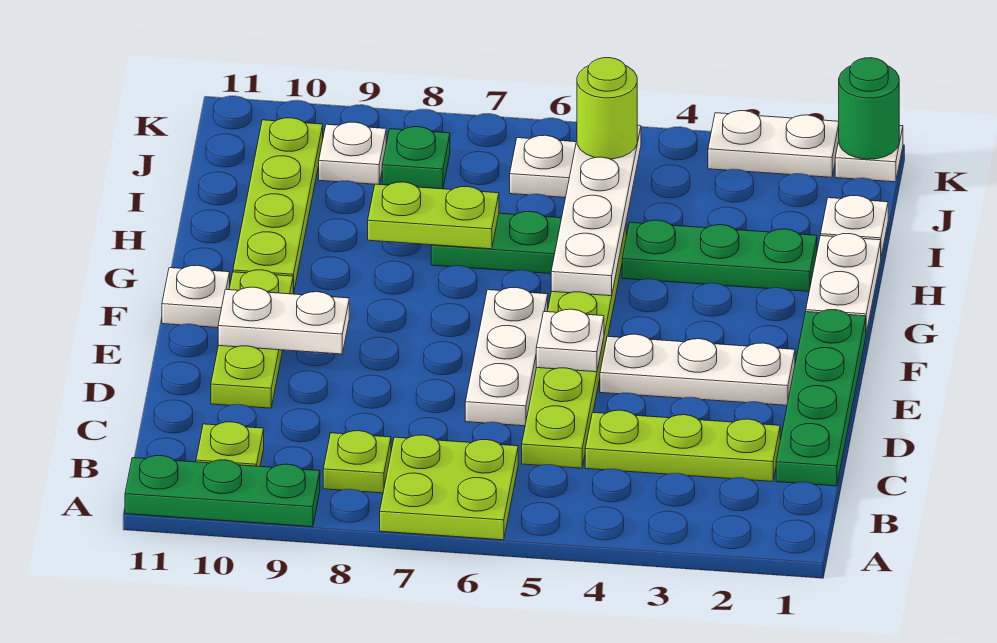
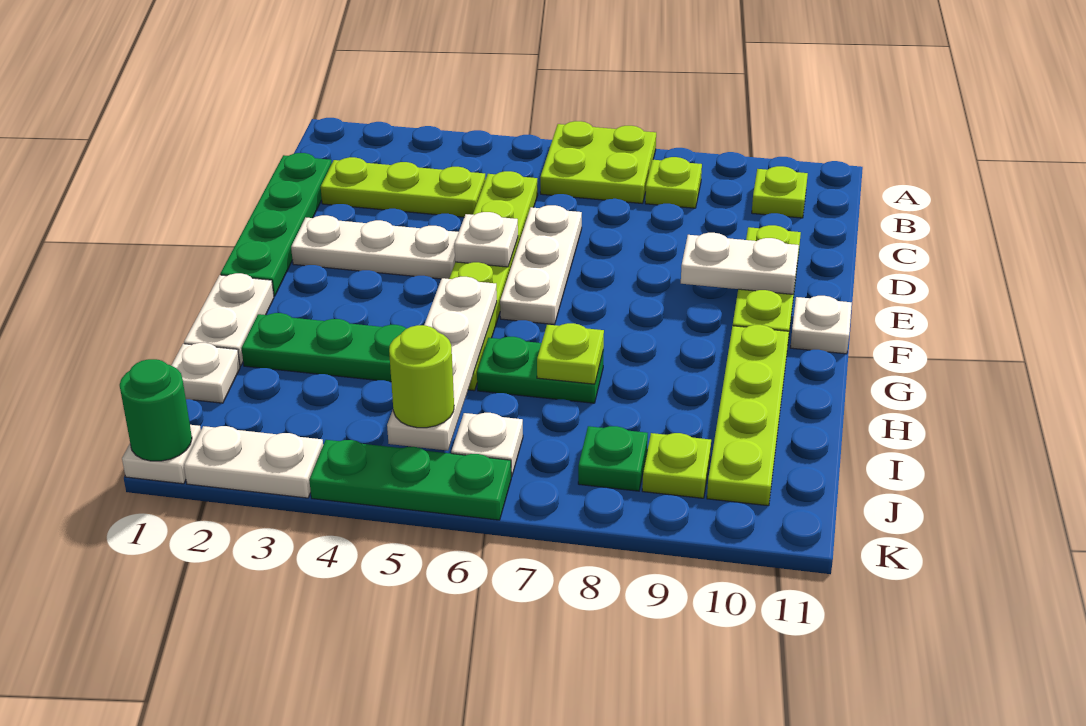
green plate A9:A11 level 1 -> green plate K4:K6 level 1
lime plate H7:H8 level 2 -> lime plate H7 level 2
white plate J9 level 1 -> lime plate J9 level 1

